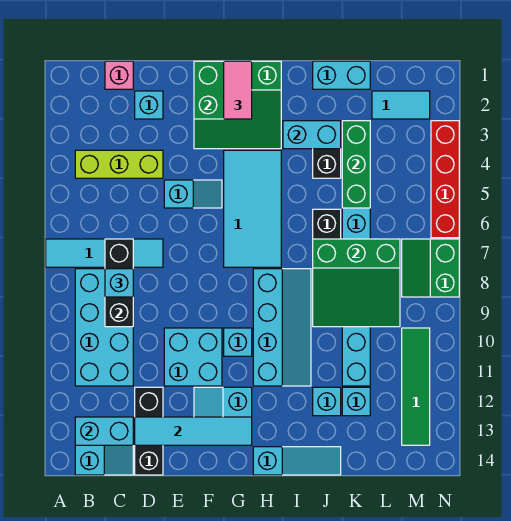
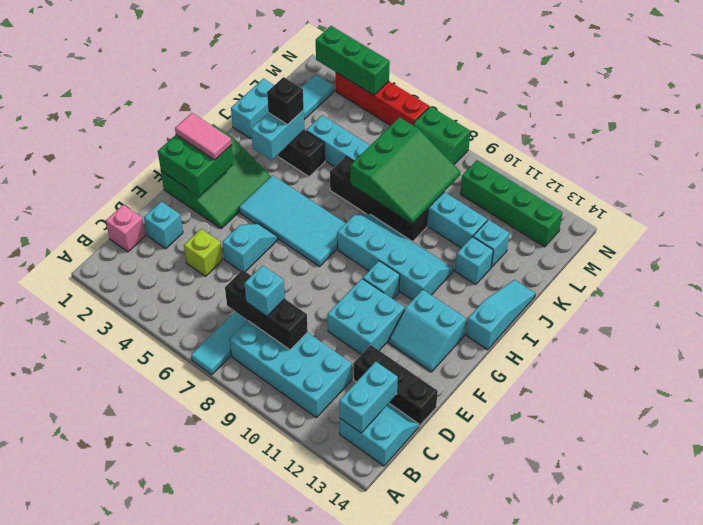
lime brick B4:D4 level 1 -> lime brick D4 level 1
cyan tile D13:G13 level 2 -> none
none -> black brick J3 level 3
green brick K3:K5 level 2 -> green brick N2:N4 level 2
green tile M10:M13 level 1 -> green brick M10:M13 level 1

